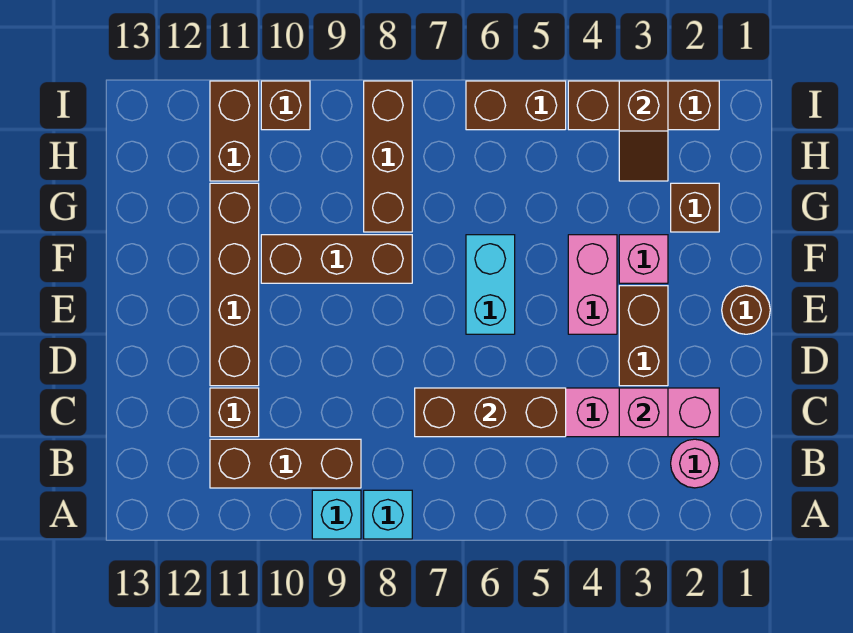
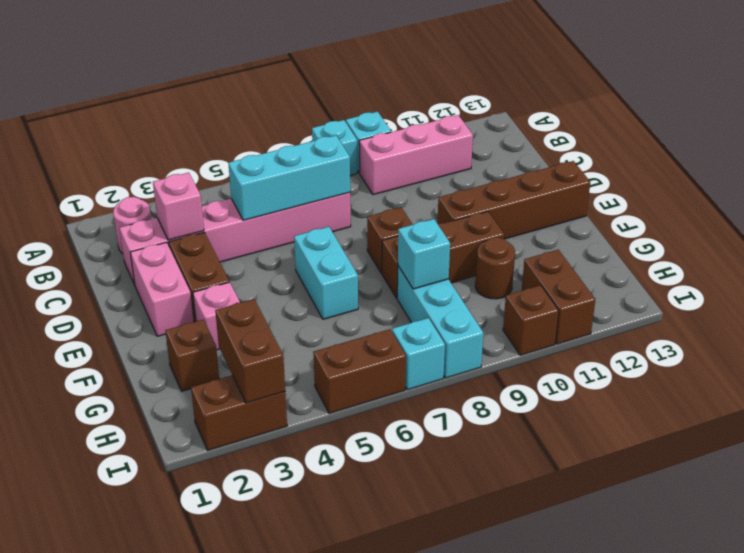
brown brick B9:B11 level 1 -> pink brick B9:B11 level 1
brown brick C5:C7 level 2 -> cyan brick C5:C7 level 2
brown brick C11 level 1 -> brown brick E8 level 1
brown brick D11:G11 level 1 -> brown brick E10:E13 level 1
brown round brick E1 level 1 -> brown round brick G10 level 1
pink brick E4:F4 level 1 -> pink brick D2:E2 level 1
brown brick G8:I8 level 1 -> cyan brick G8:I8 level 1
none -> cyan brick G8 level 2
brown slope H3:I3 level 2 top I -> brown brick H3:I3 level 2
brown brick I2:I4 level 1 -> brown brick I2:I3 level 1
none -> cyan brick I7 level 1

